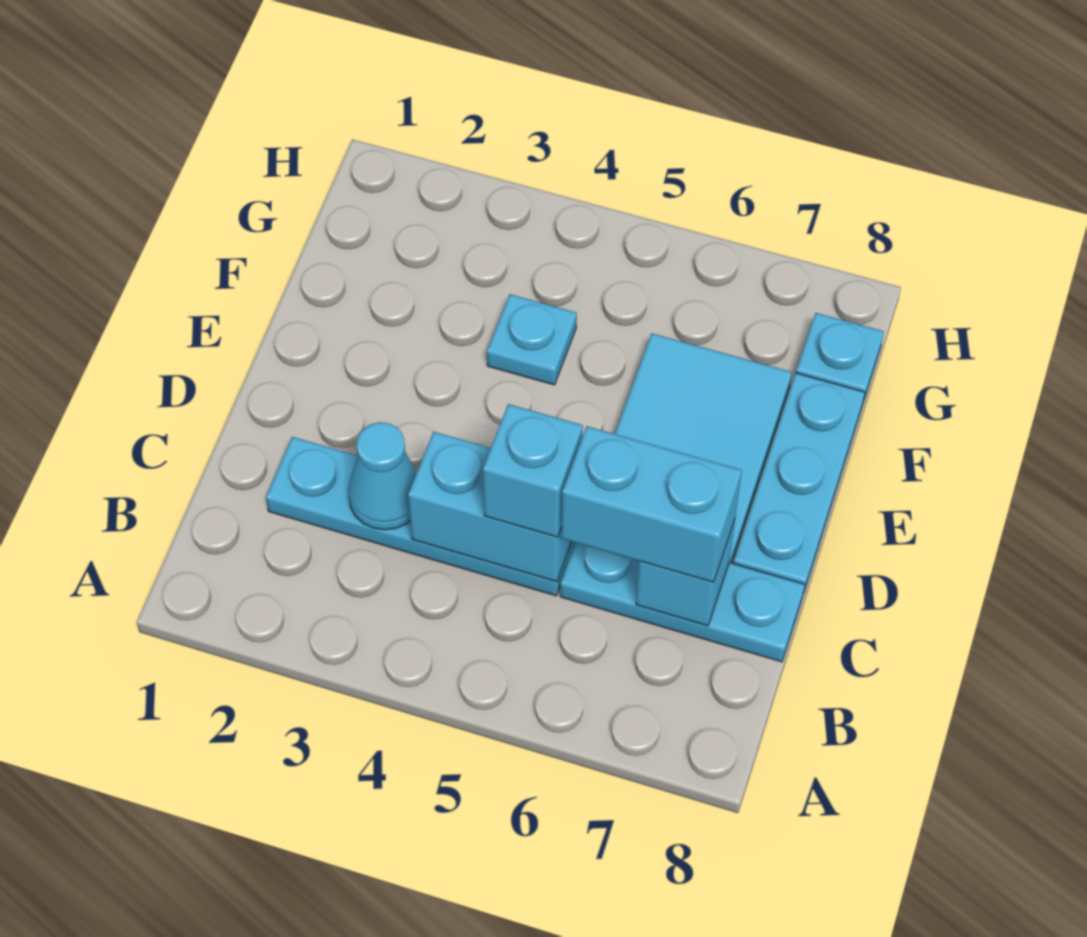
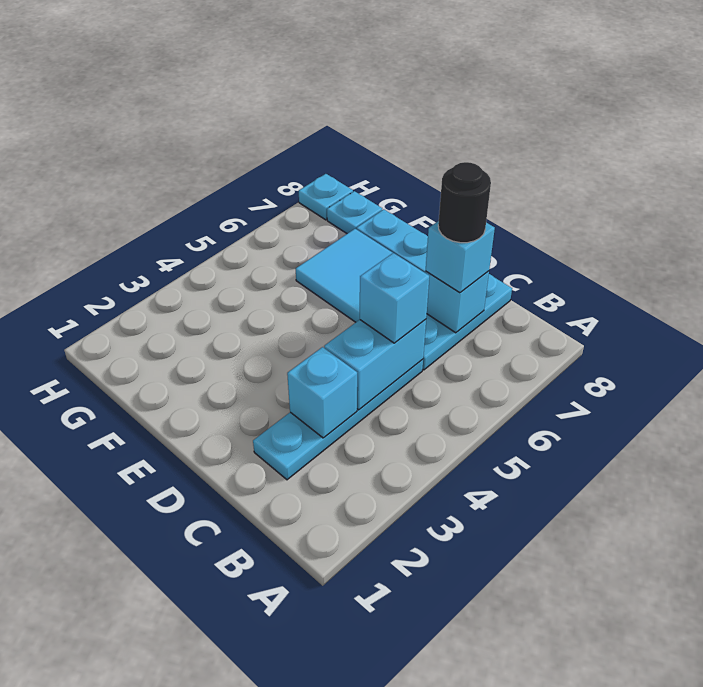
cyan cone C3 level 2 -> cyan brick C3 level 2
cyan brick C6:C7 level 3 -> cyan brick C7 level 3
none -> black round brick C7 level 4
cyan plate F4 level 1 -> cyan plate H8 level 1

